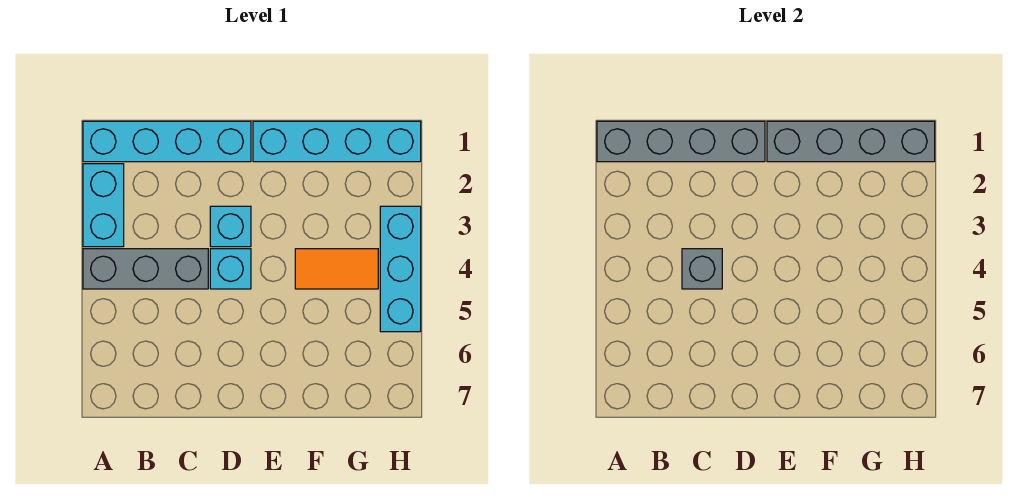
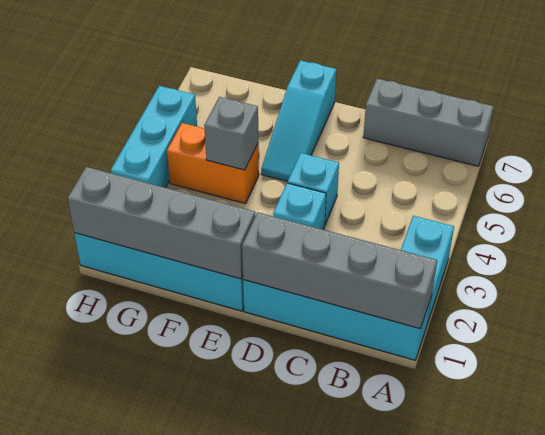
grey brick A4:C4 level 1 -> grey brick A7:C7 level 1
grey brick C4 level 2 -> grey brick F4 level 2
none -> cyan slope E5:E7 level 1 top 7
orange tile F4:G4 level 1 -> orange brick F4:G4 level 1

